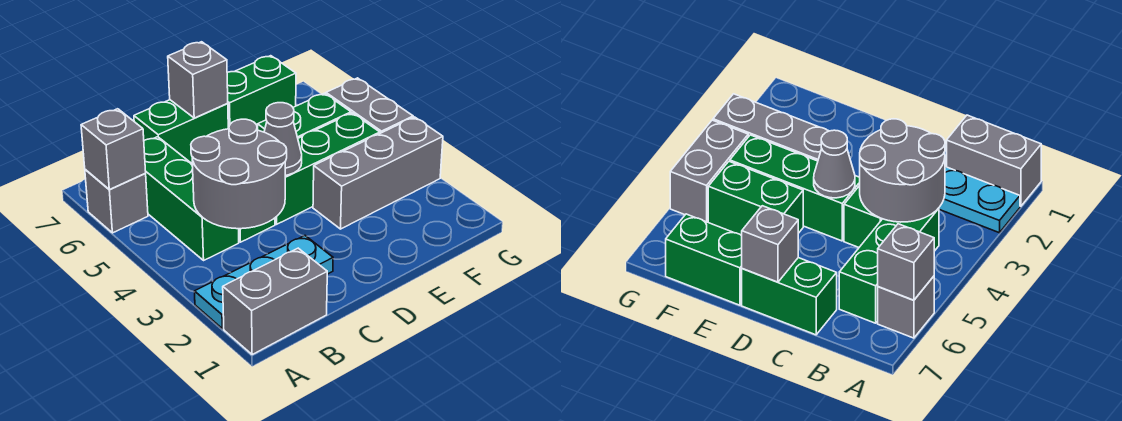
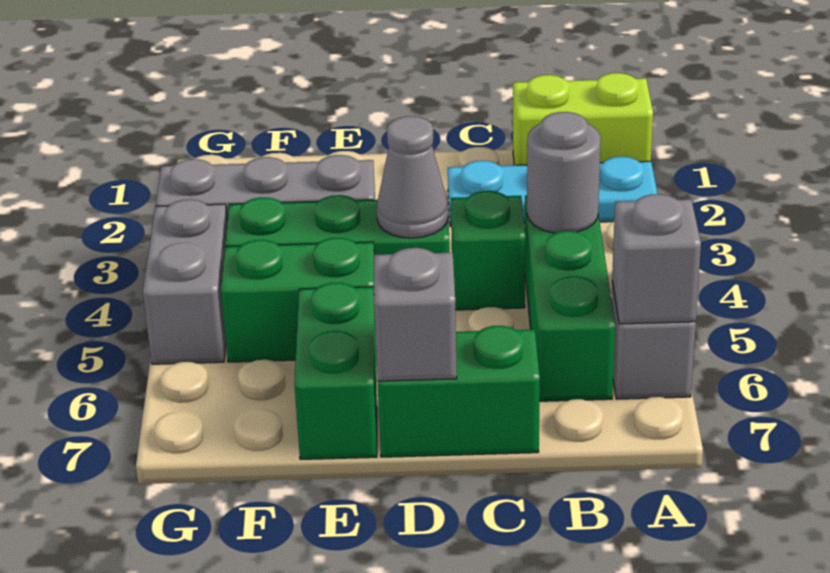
grey brick A1:B1 level 1 -> lime brick A1:B1 level 1
grey round brick B3:C4 level 2 -> grey round brick B4 level 2
green brick E7:F7 level 1 -> green brick E6:E7 level 1

